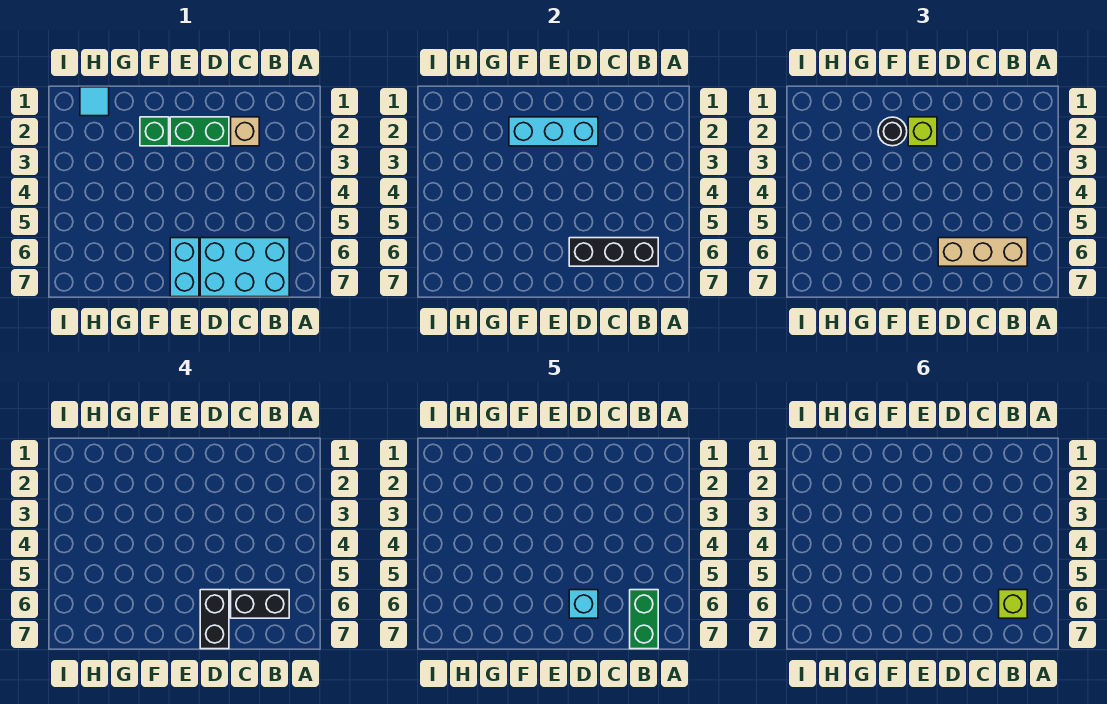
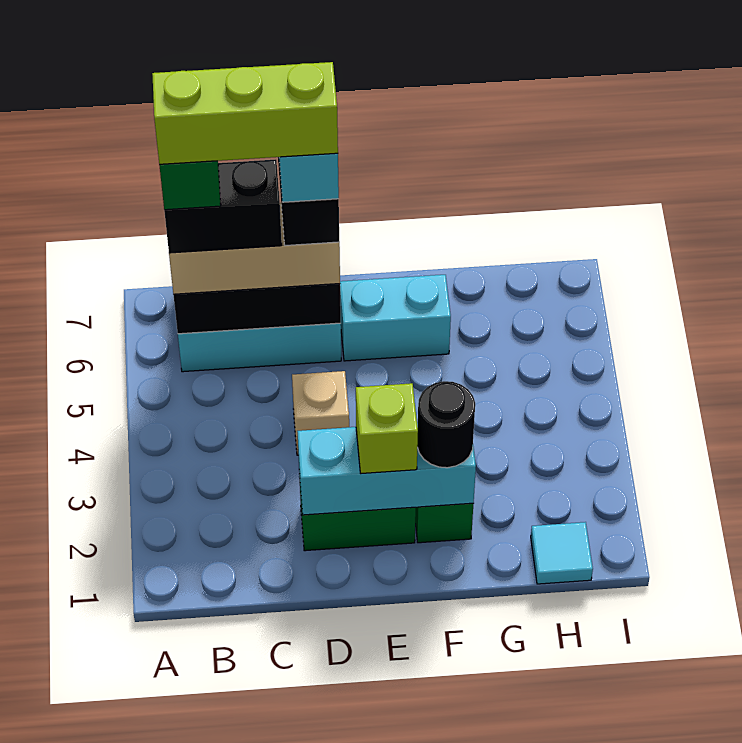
lime brick B6 level 6 -> lime brick B6:D6 level 6
tan brick C2 level 1 -> tan brick D4 level 1
cyan brick E6:E7 level 1 -> cyan brick E6:F6 level 1

